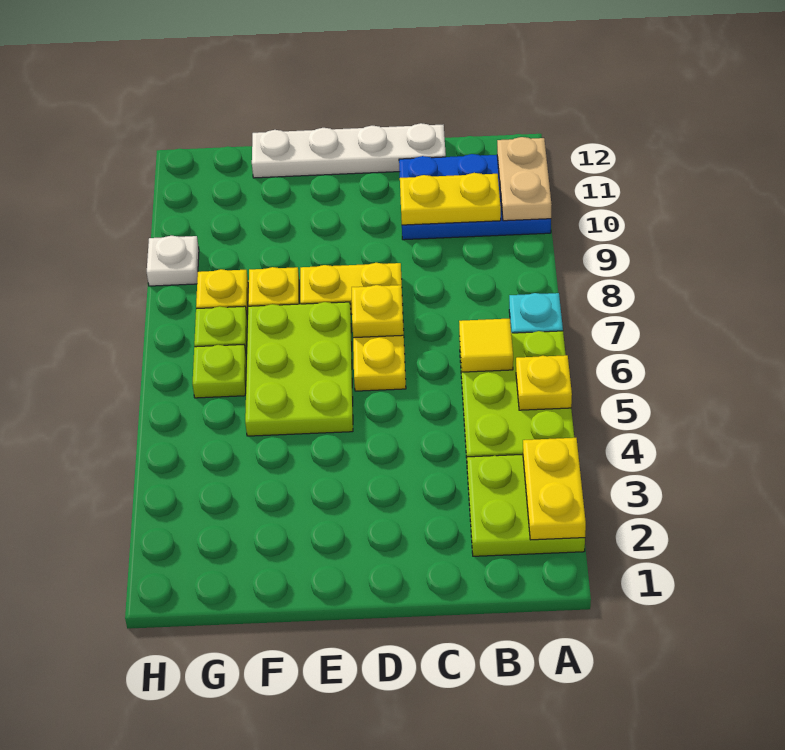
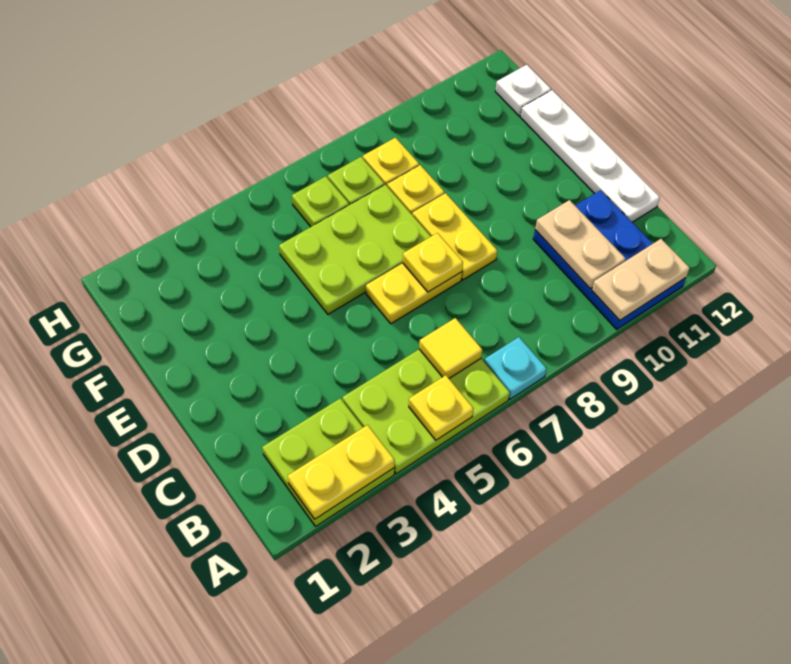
yellow plate B10:C10 level 2 -> tan plate B10:C10 level 2
white plate H9 level 1 -> white plate G12 level 1

